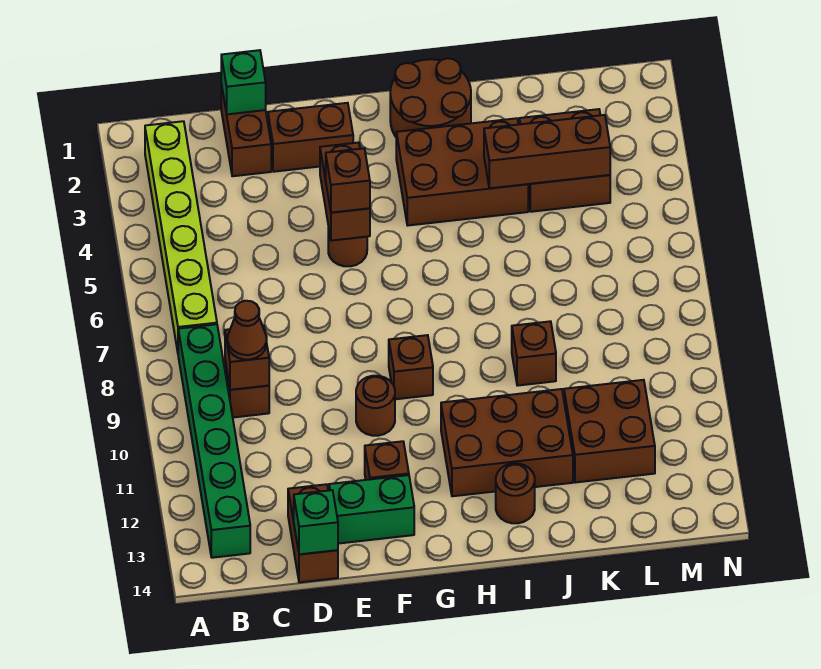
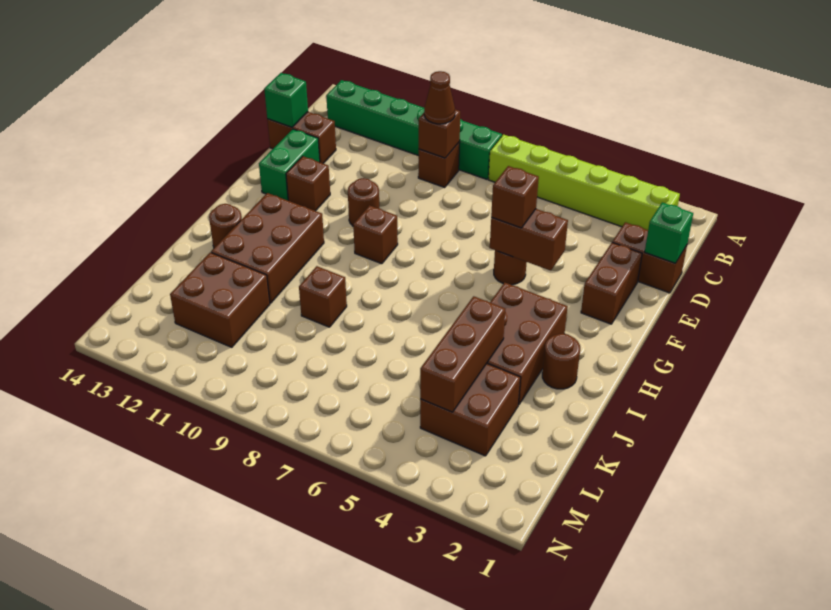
brown round brick H1:I2 level 1 -> brown round brick I2 level 1

